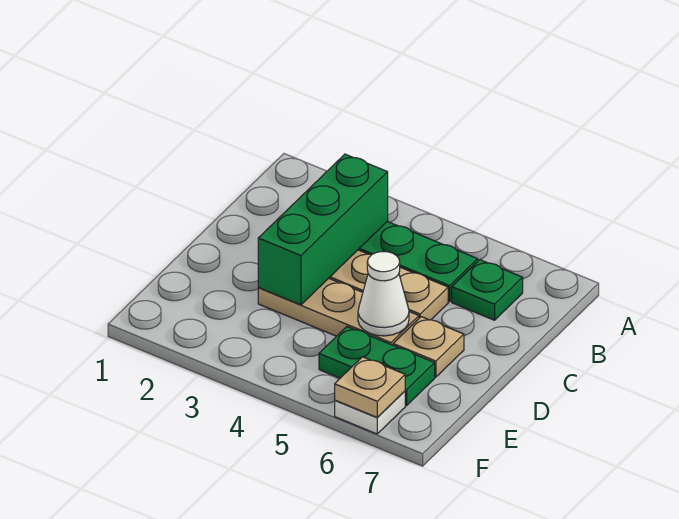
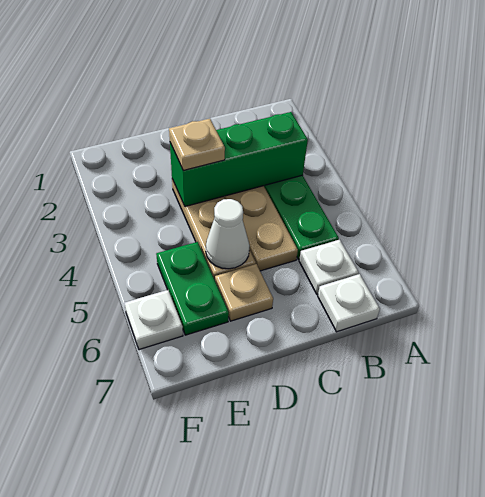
green plate B6 level 1 -> white plate B6 level 1
none -> white plate B7 level 1
tan plate F6 level 2 -> tan plate D3 level 3

